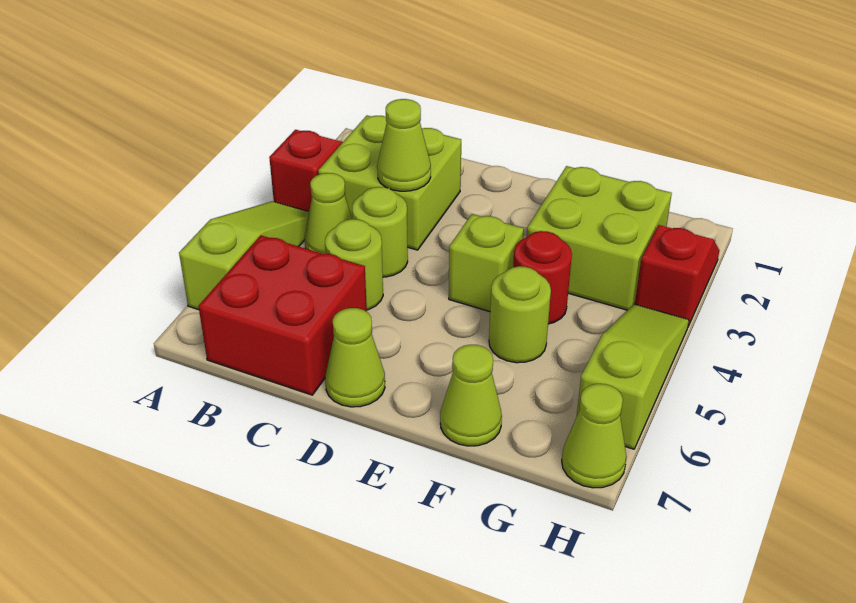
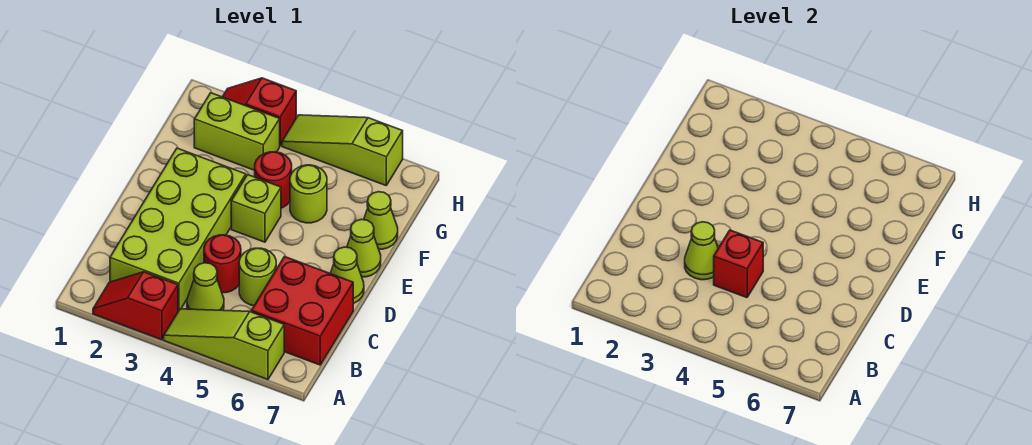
lime brick B2:C3 level 1 -> lime brick B2:E3 level 1
lime round brick C4 level 1 -> red round brick C4 level 1
none -> red brick C4 level 2
lime brick F2:G3 level 1 -> lime brick G2:G3 level 1
lime cone H7 level 1 -> lime cone E7 level 1

